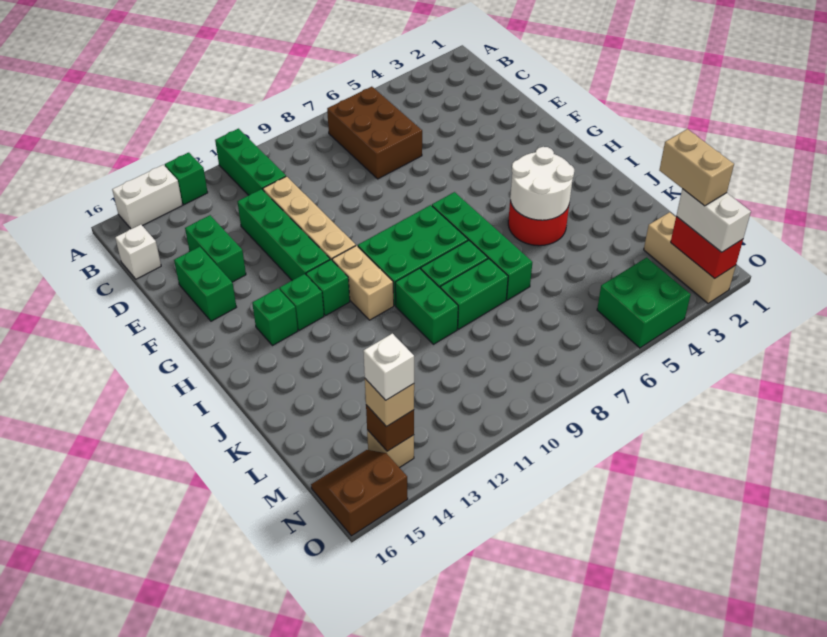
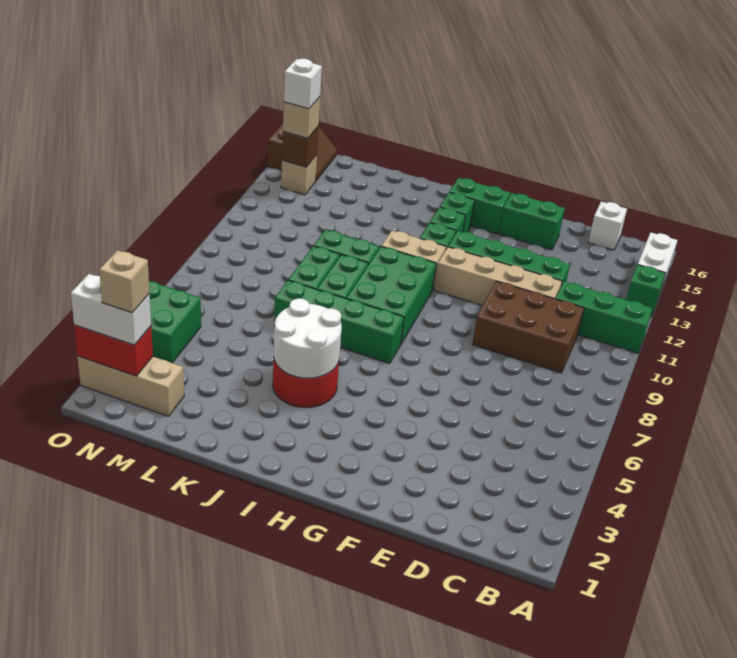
brown brick B6:D7 level 1 -> brown brick C9:E10 level 1
green brick D14:E14 level 1 -> green brick G15:H15 level 1
tan brick M2:N2 level 4 -> tan brick N2 level 4

